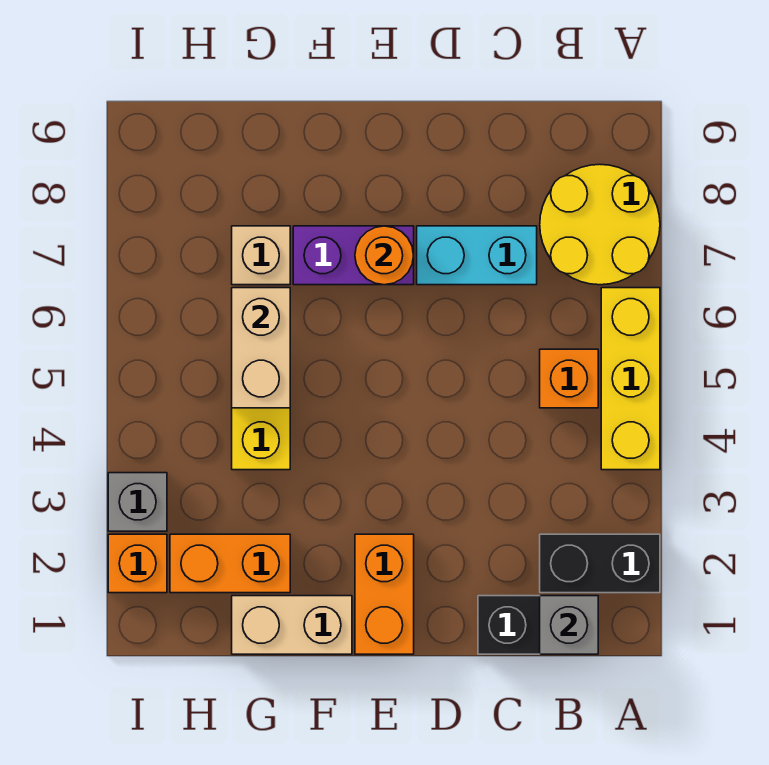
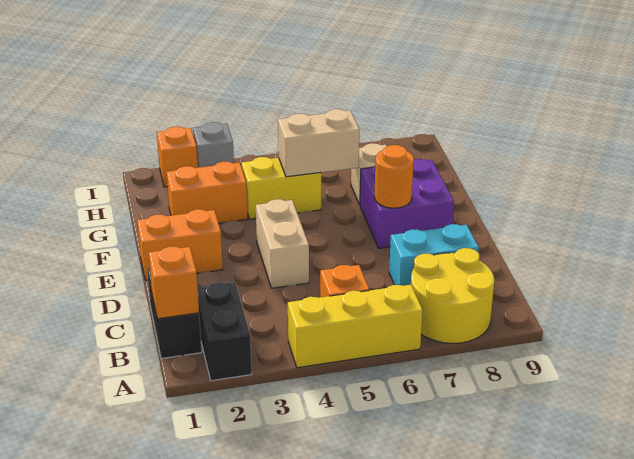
grey brick B1 level 2 -> orange brick B1 level 2
cyan brick C7:D7 level 1 -> cyan brick C7:C8 level 1
purple brick E7:F7 level 1 -> purple brick E7:F8 level 1
tan brick F1:G1 level 1 -> tan brick D4:E4 level 1
orange brick G2:H2 level 1 -> orange brick G2:G3 level 1

